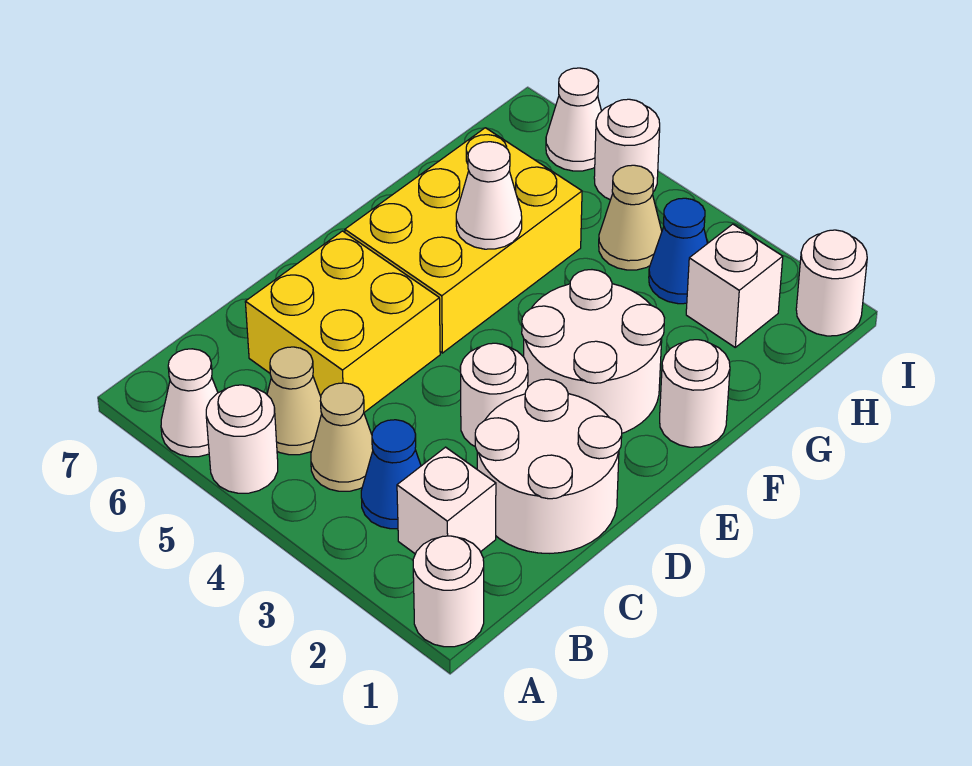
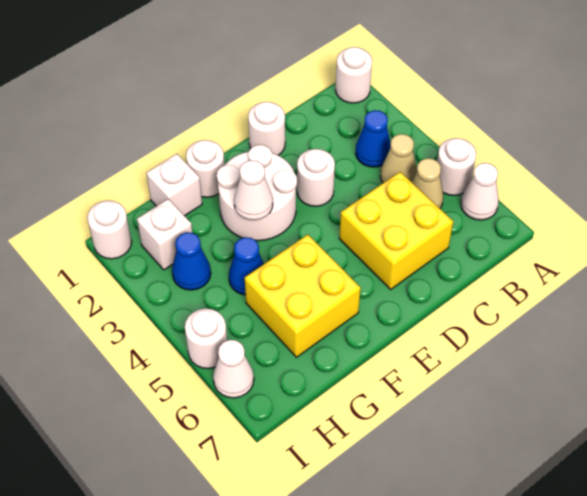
white brick B2 level 1 -> white brick G1 level 1
white round brick C1:D2 level 1 -> white round brick D1 level 1
yellow brick E5:G6 level 1 -> yellow brick F5:G6 level 1
white cone F5 level 2 -> white cone F3 level 2
none -> blue cone G4 level 1
tan cone H4 level 1 -> none

